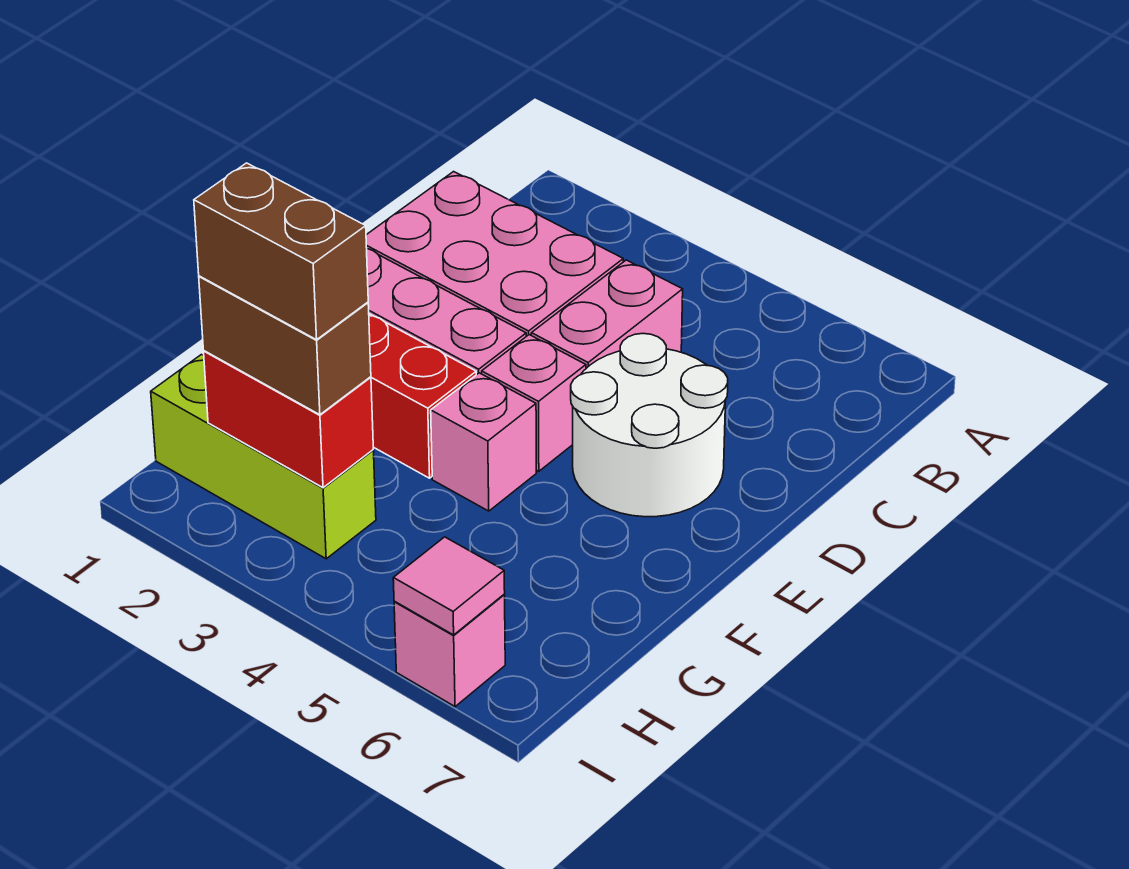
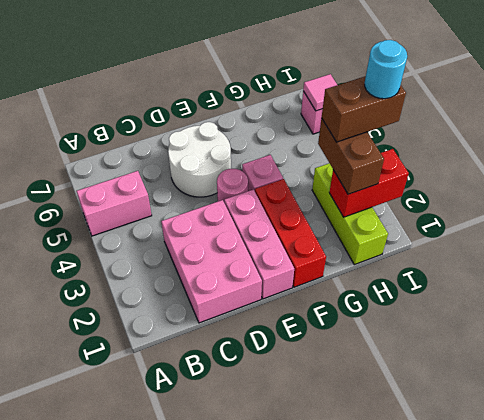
pink brick C4:D4 level 1 -> pink brick A5:B5 level 1
pink brick E4 level 1 -> pink round brick E4 level 1
red brick H2:H3 level 2 -> red brick H2:I2 level 2
brown brick H2:H3 level 4 -> brown brick H3:I3 level 4
none -> cyan round brick I3 level 5

